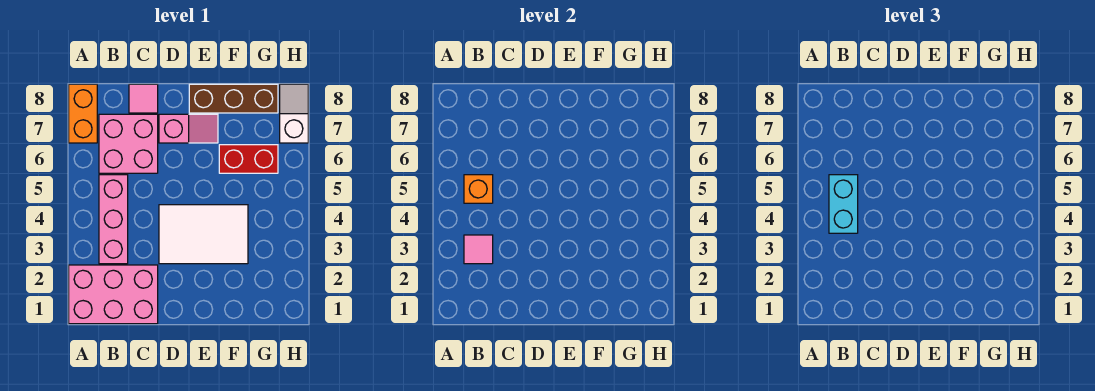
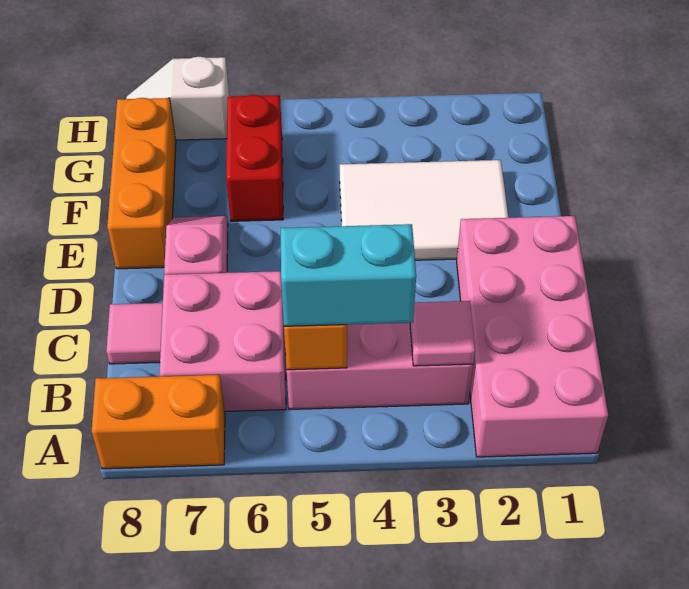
pink brick A1:C2 level 1 -> pink brick A1:D2 level 1
white tile D3:F4 level 1 -> white tile E2:F4 level 1
brown brick E8:G8 level 1 -> orange brick E8:G8 level 1

